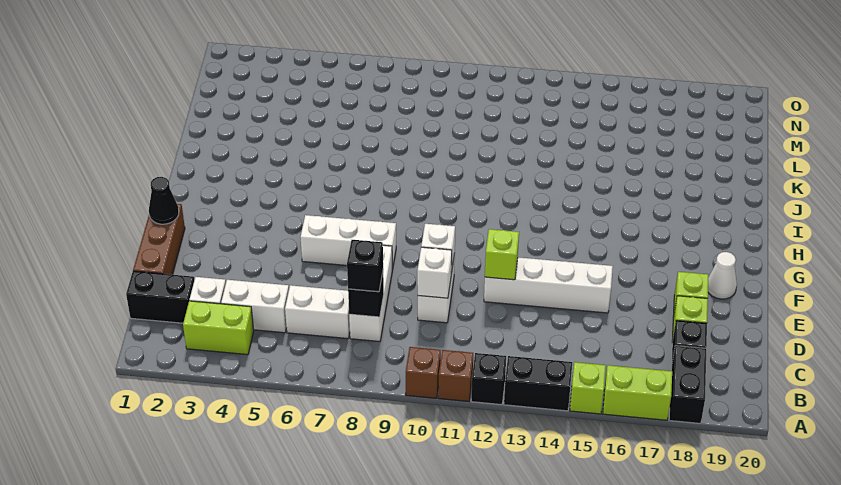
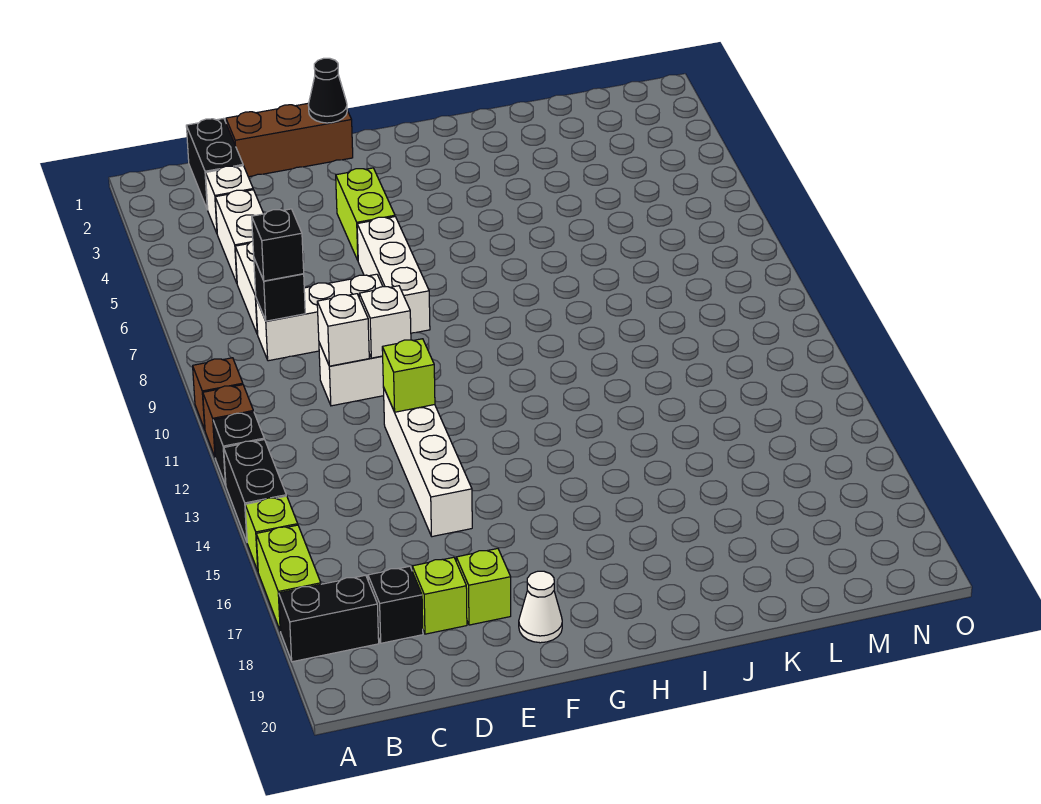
lime brick B3:B4 level 1 -> lime brick F4:F5 level 1

